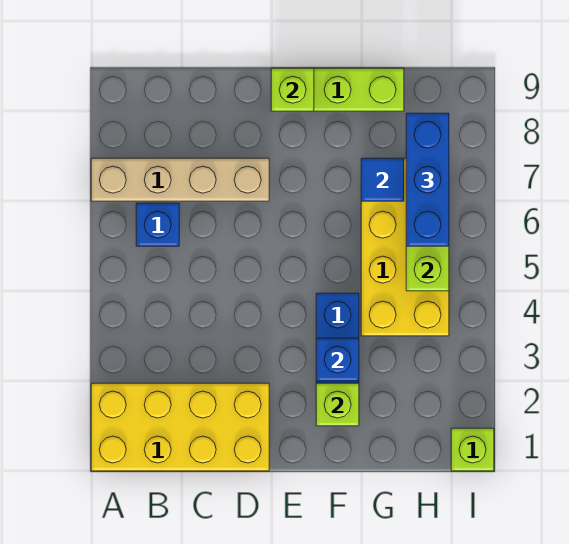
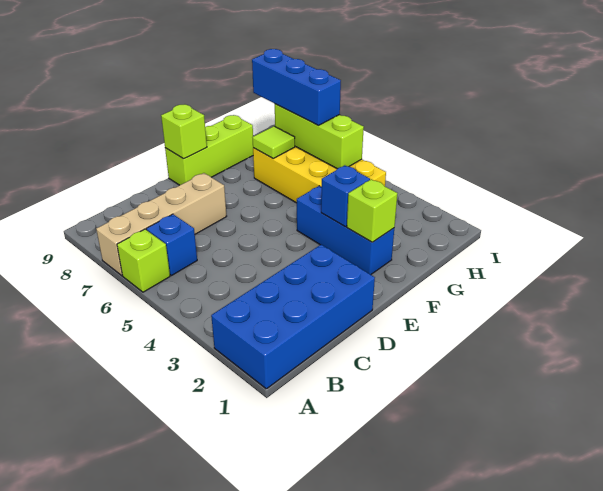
yellow brick A1:D2 level 1 -> blue brick A1:D2 level 1
blue tile G7 level 2 -> lime tile G7 level 2
lime brick I1 level 1 -> lime brick A6 level 1

